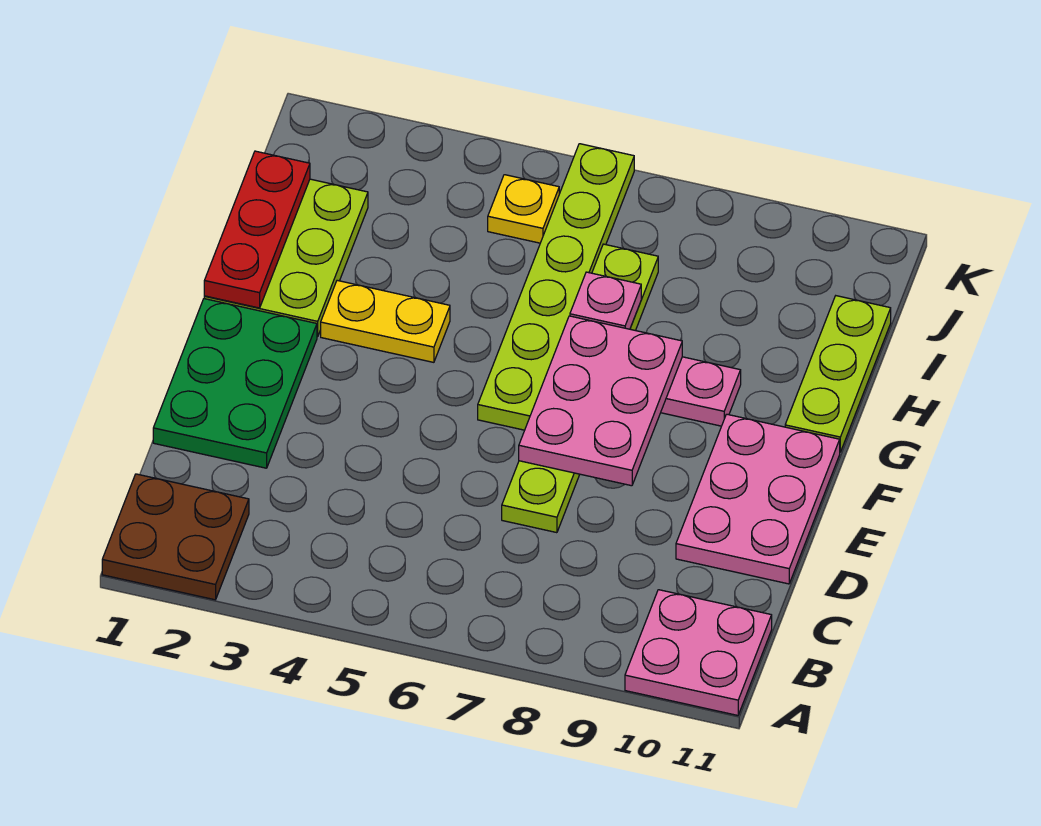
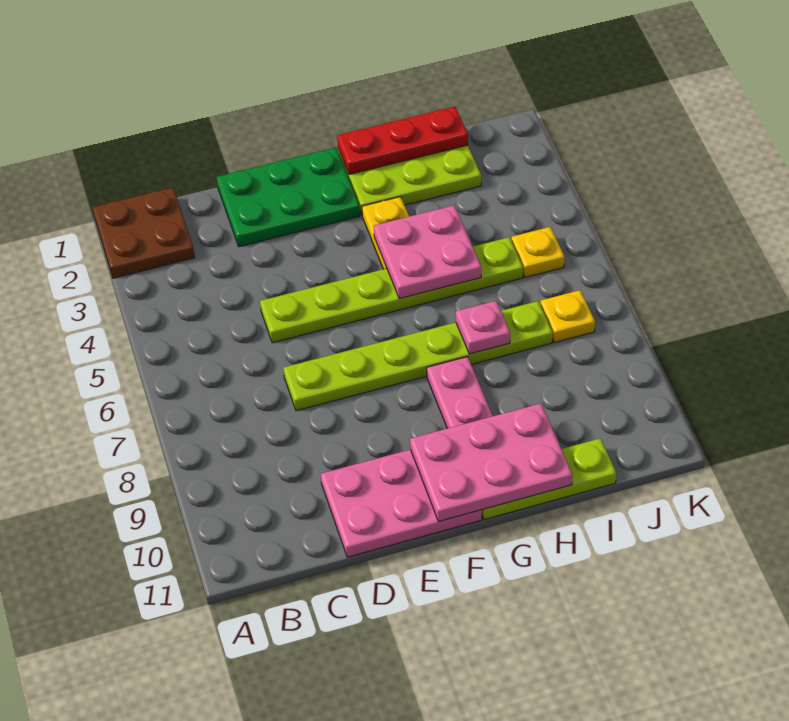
pink plate A10:B11 level 1 -> pink plate G4:H5 level 2
pink plate E7:G8 level 2 -> pink plate F10:H11 level 2
lime plate F6:K6 level 1 -> lime plate D5:I5 level 1
none -> yellow plate J7 level 1

